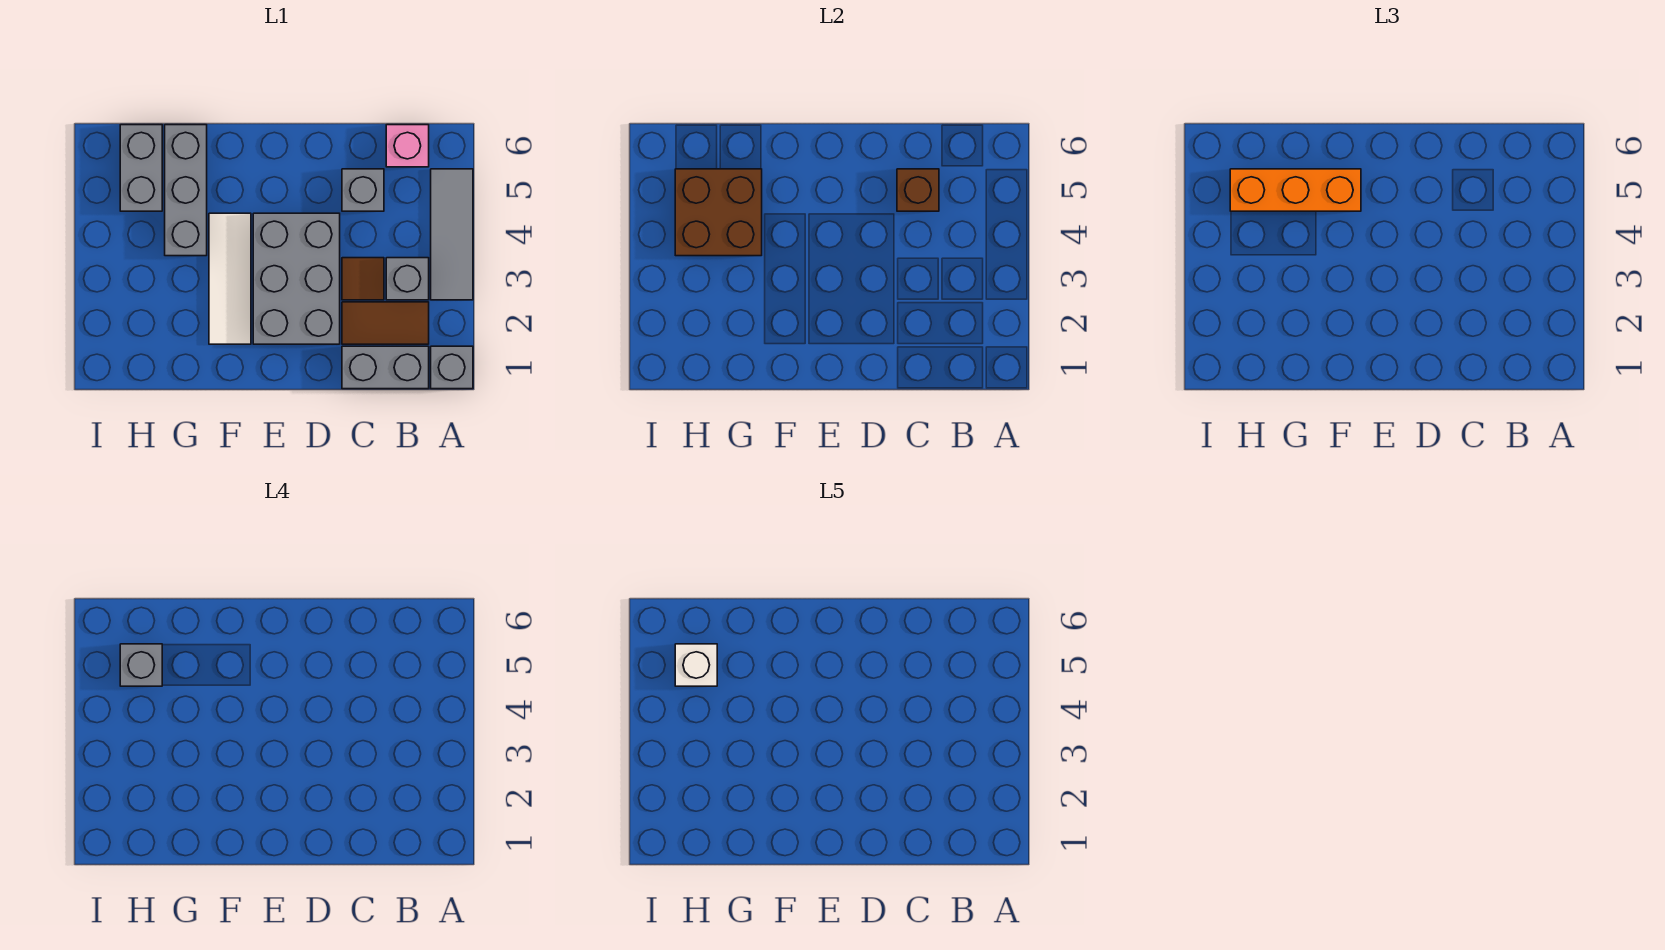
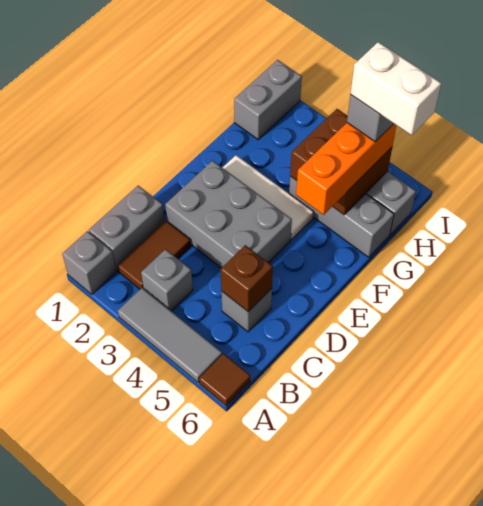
pink brick B6 level 1 -> none
brown tile C3 level 1 -> brown tile A6 level 1
none -> grey brick H1:I1 level 1
white brick H5 level 5 -> white brick H5:H6 level 5

